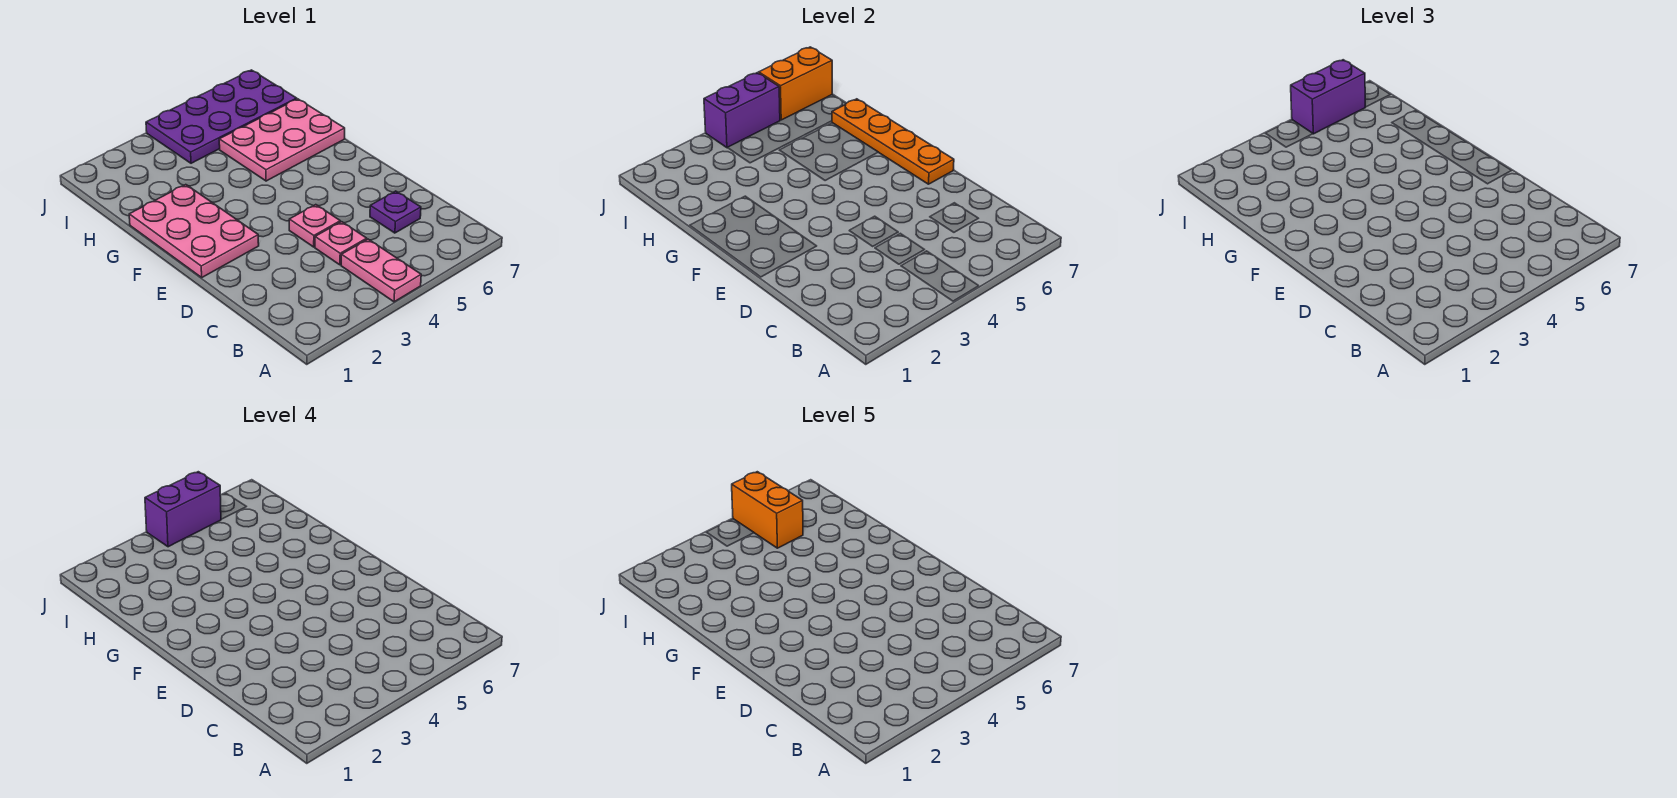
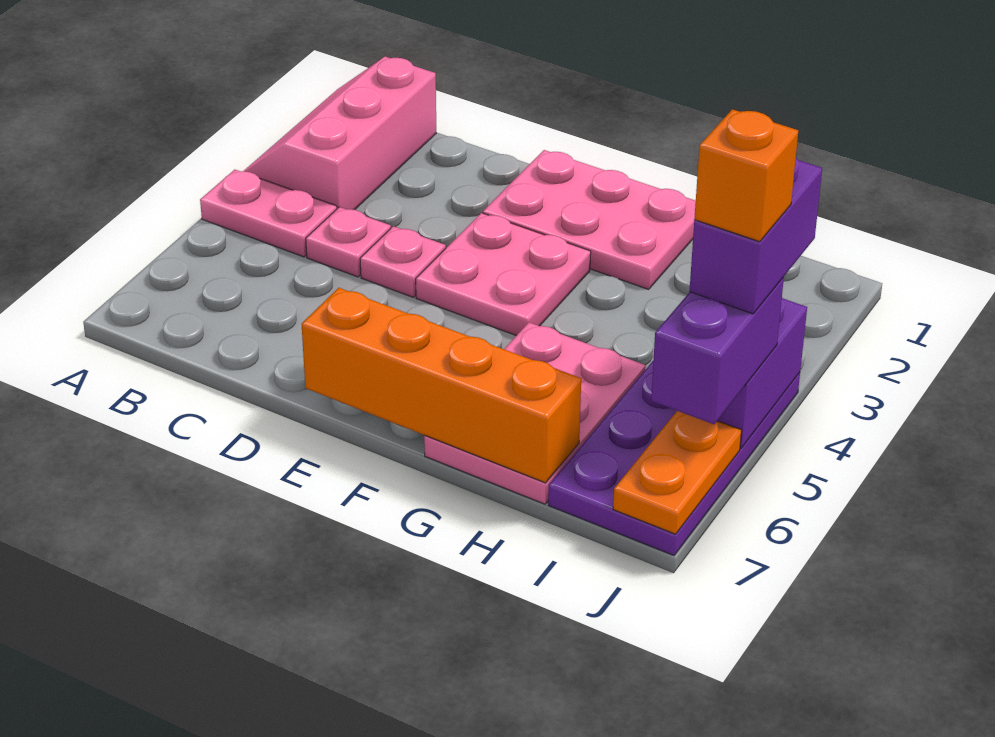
none -> pink slope A1:B3 level 1 top B
purple plate C6 level 1 -> none
none -> pink plate E3:F4 level 1
orange plate E7:H7 level 2 -> orange brick E7:H7 level 2
orange brick I5:J5 level 5 -> orange brick J5 level 5
orange brick J6:J7 level 2 -> orange plate J6:J7 level 2

